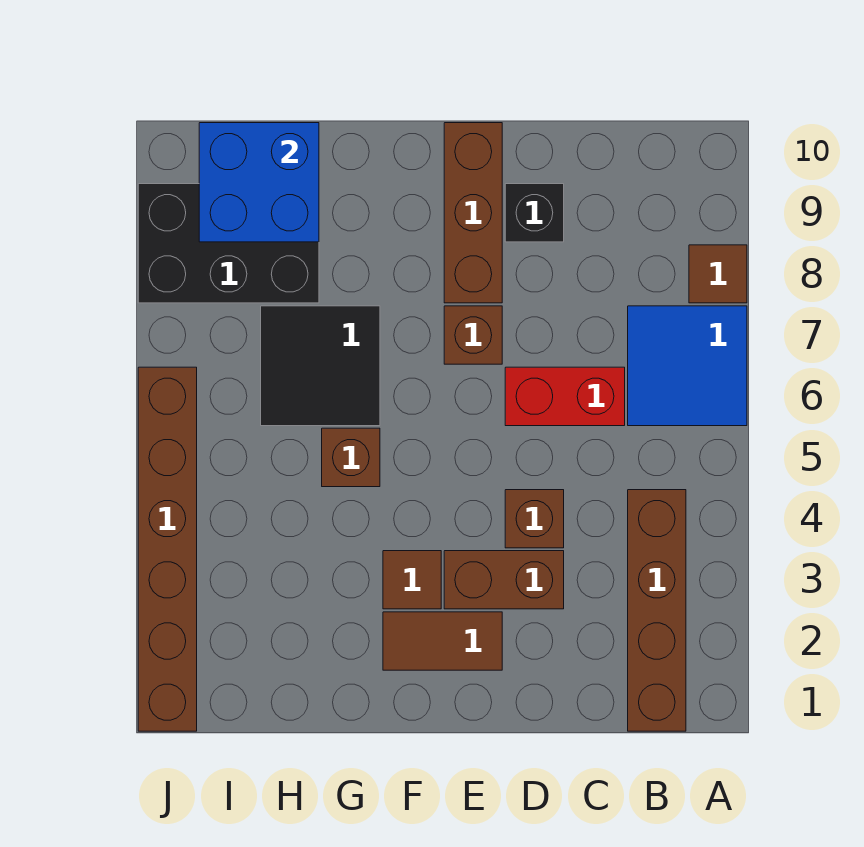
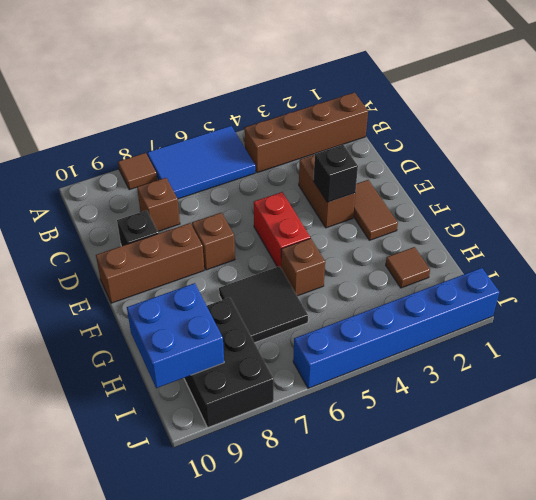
blue tile A6:B7 level 1 -> blue tile A5:B7 level 1
red brick C6:D6 level 1 -> red brick E5:F5 level 1
brown brick D4 level 1 -> brown brick C8 level 1
none -> black brick E3 level 2
brown tile F3 level 1 -> brown tile H2 level 1
brown brick J1:J6 level 1 -> blue brick J1:J6 level 1

